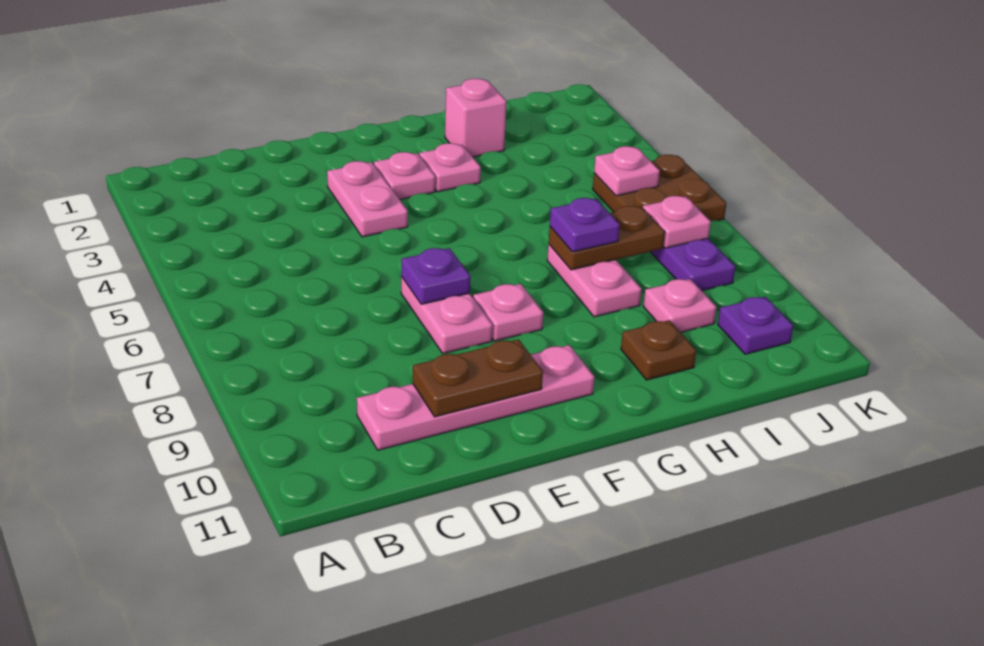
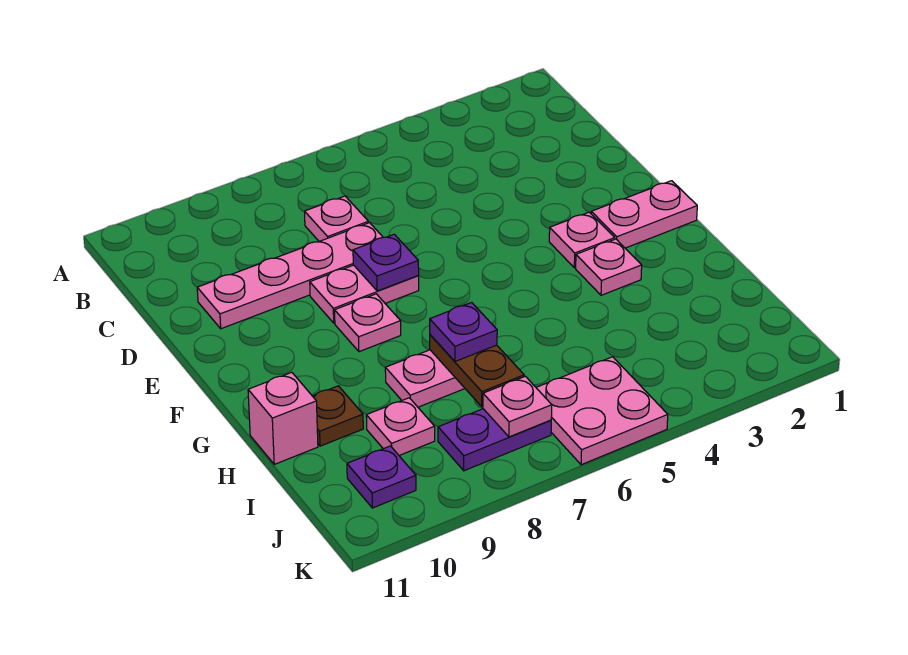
pink plate C10:F10 level 1 -> pink plate D7:D10 level 1
brown plate D10:E10 level 2 -> none
pink plate E3:E4 level 1 -> pink plate F1:F2 level 1
pink brick H2 level 1 -> pink brick H11 level 1
brown plate J5:K6 level 1 -> pink plate J5:K6 level 1
pink plate J5 level 2 -> pink plate C7 level 1

